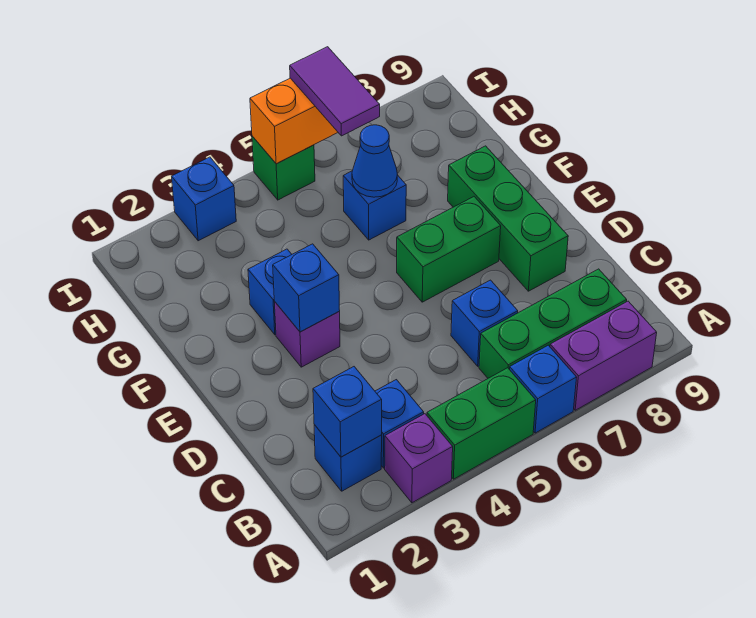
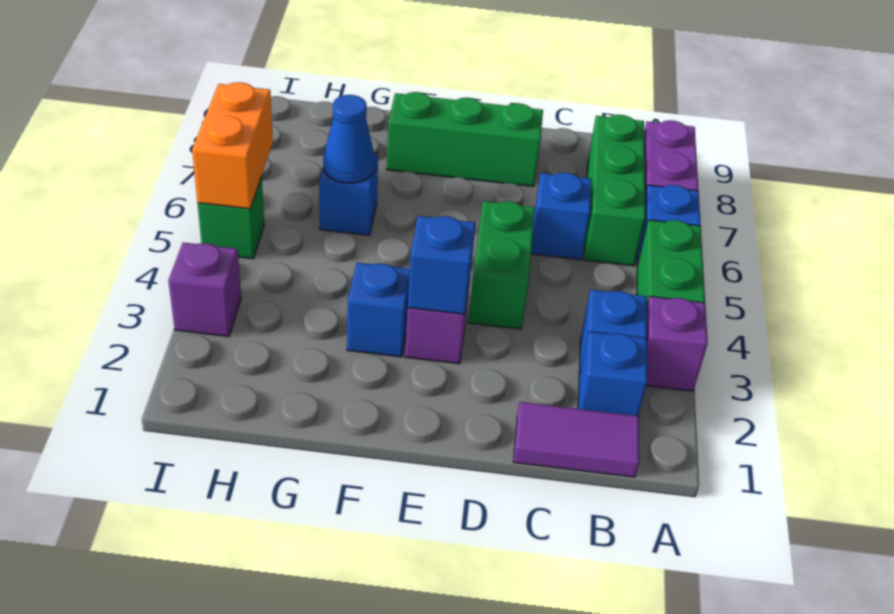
blue brick B2 level 2 -> none
green brick E6:E7 level 1 -> green brick D4:D5 level 1
purple tile H6:I6 level 3 -> purple tile B1:C1 level 1
blue brick I3 level 1 -> purple brick I3 level 1

